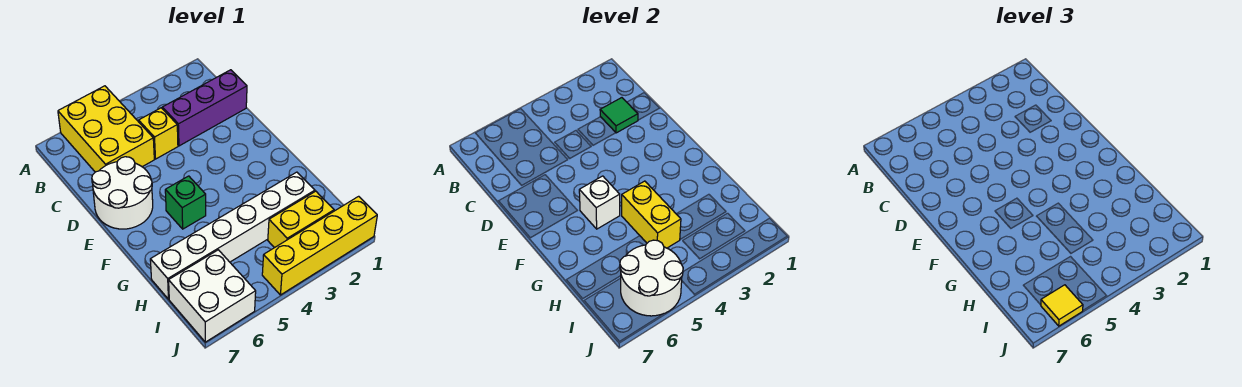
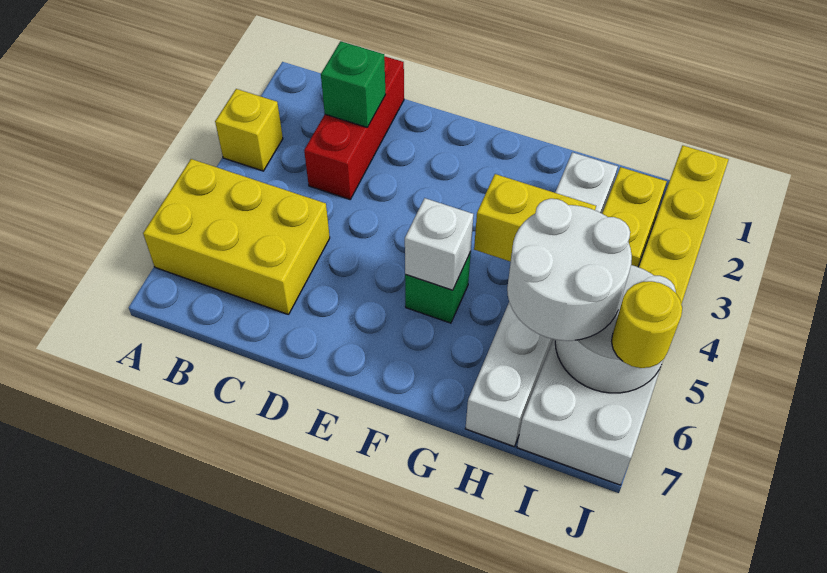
purple brick C1:C3 level 1 -> red brick C1:C3 level 1
green tile C2 level 2 -> green brick C2 level 2
yellow brick C4 level 1 -> yellow brick A3 level 1
white round brick D6:E7 level 1 -> white round brick H5:I6 level 3
yellow tile J6 level 3 -> yellow round brick J6 level 3

